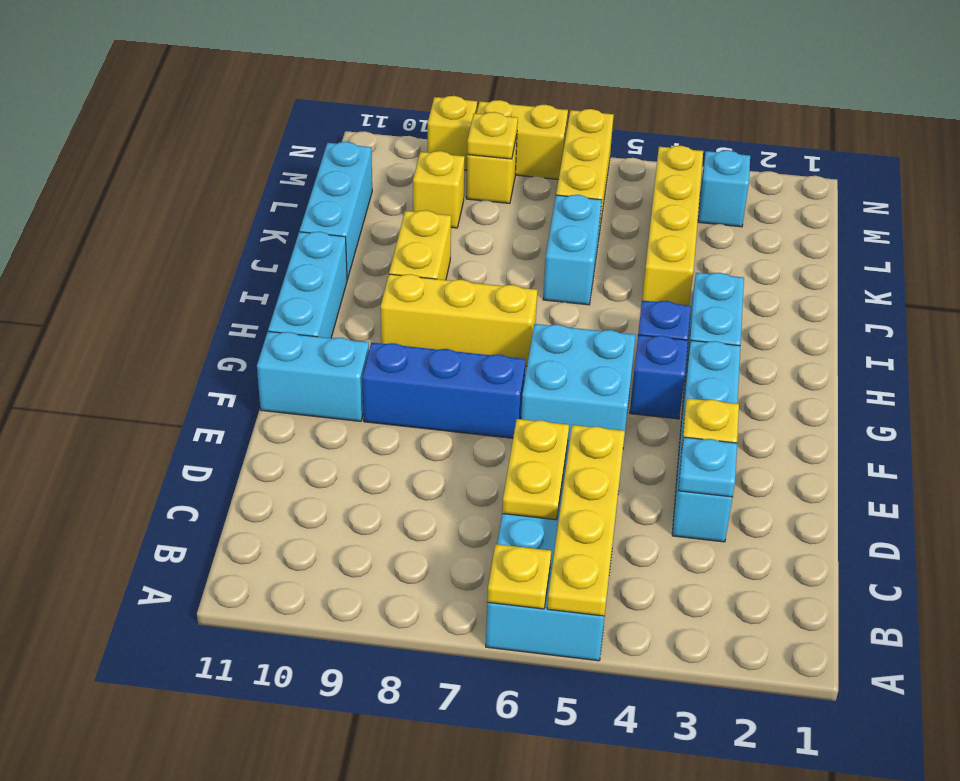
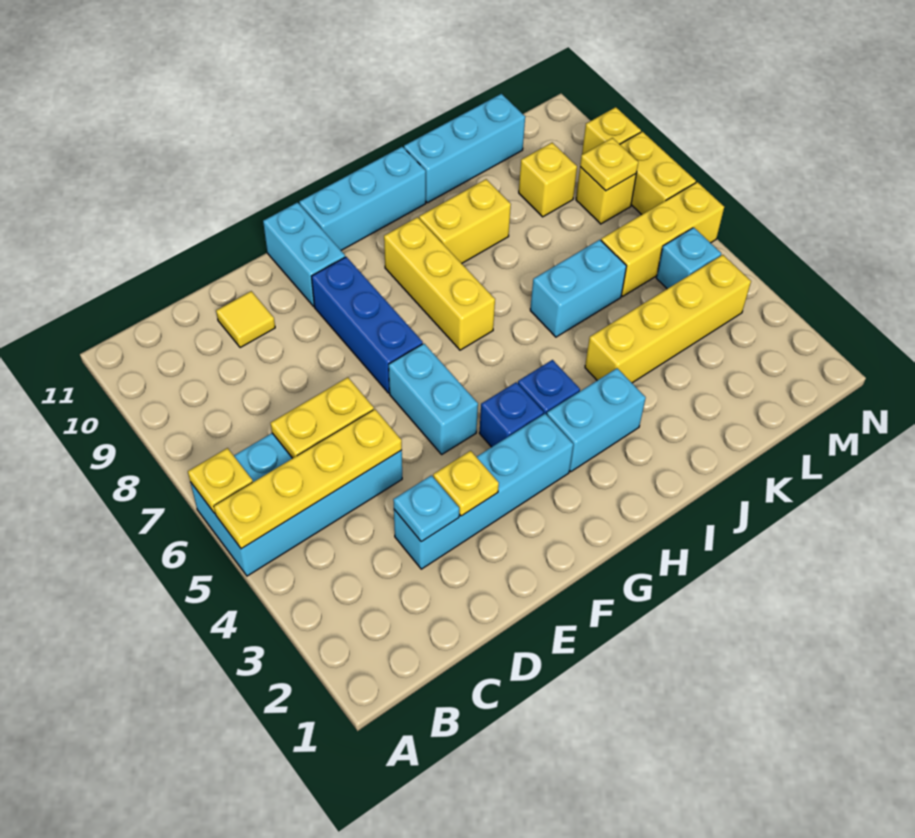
none -> yellow tile D10 level 1
cyan brick F5:G6 level 1 -> cyan brick F5:F6 level 1
cyan brick M3 level 1 -> cyan brick M5 level 1

